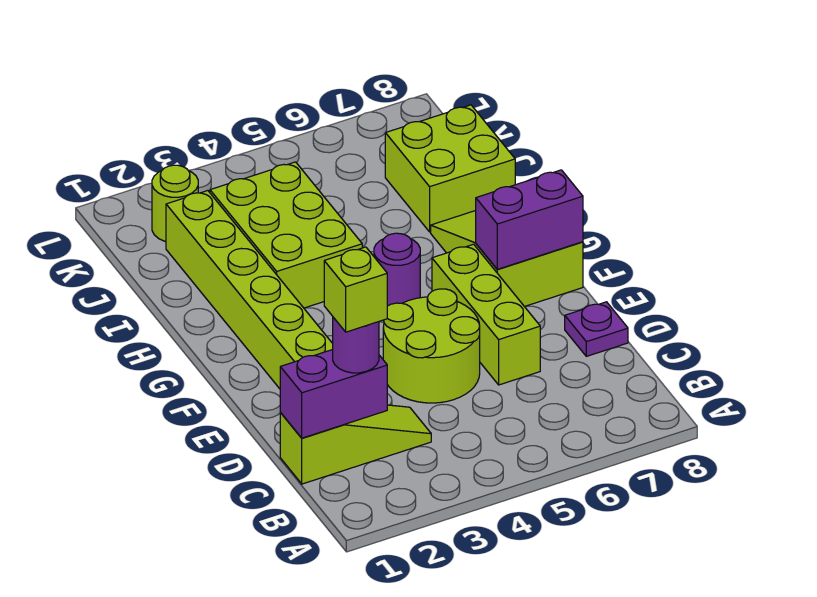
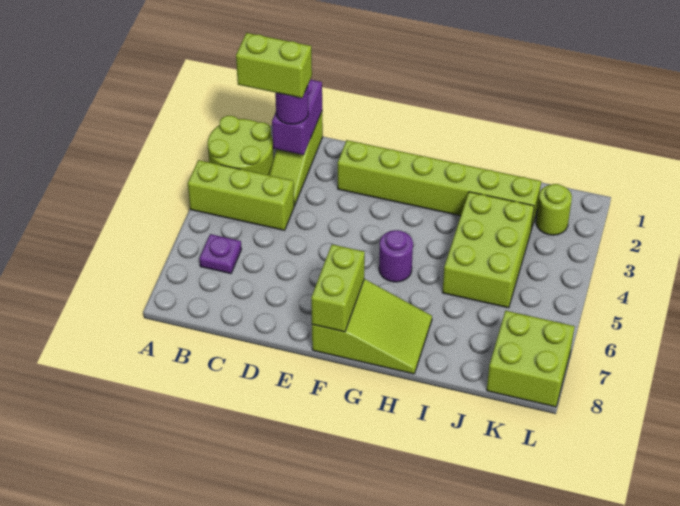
lime brick C2 level 4 -> lime brick B2:C2 level 4
lime round brick D4:E5 level 1 -> lime round brick A2:B3 level 1
lime brick D6:F6 level 1 -> lime brick A4:C4 level 1
purple plate D8 level 1 -> purple plate B6 level 1
purple brick F7:F8 level 2 -> lime brick F7:F8 level 2
lime brick H3:J4 level 1 -> lime brick I3:J5 level 1
lime brick I7:J8 level 1 -> lime brick K7:L8 level 1

